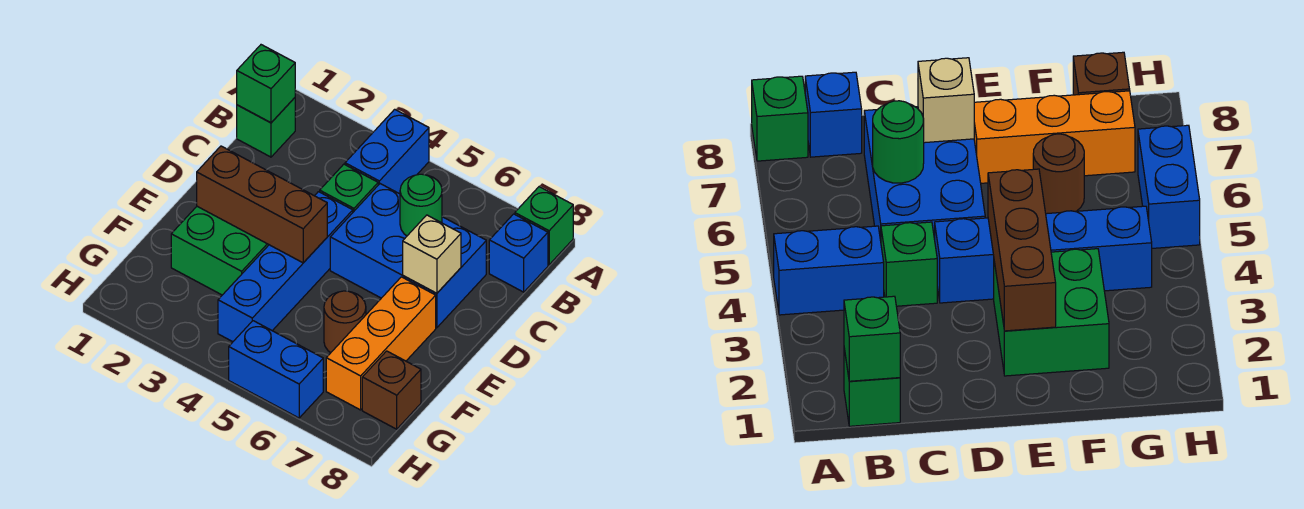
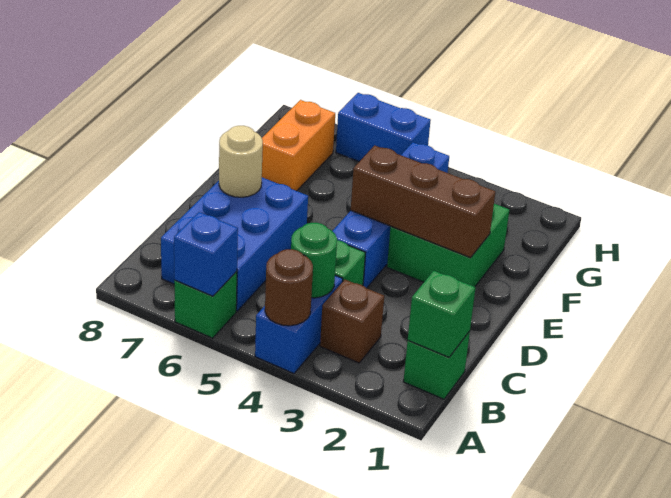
green brick A8 level 1 -> green brick A6 level 1
blue brick B8 level 1 -> blue brick A6 level 2
blue brick C5:D7 level 1 -> blue brick B6:D7 level 1
green round brick C6 level 2 -> green round brick B4 level 2
tan brick D7 level 2 -> tan round brick D7 level 2
orange brick E7:G7 level 1 -> orange brick F7:G7 level 1
brown round brick F6 level 1 -> brown round brick A4 level 2
brown brick G8 level 1 -> brown brick B3 level 1

